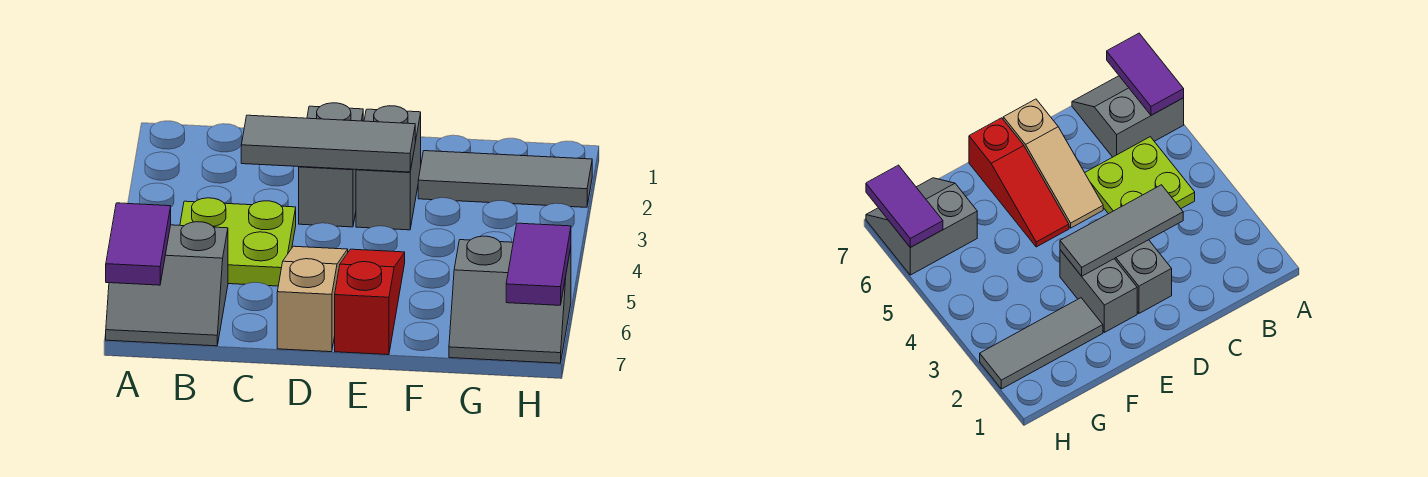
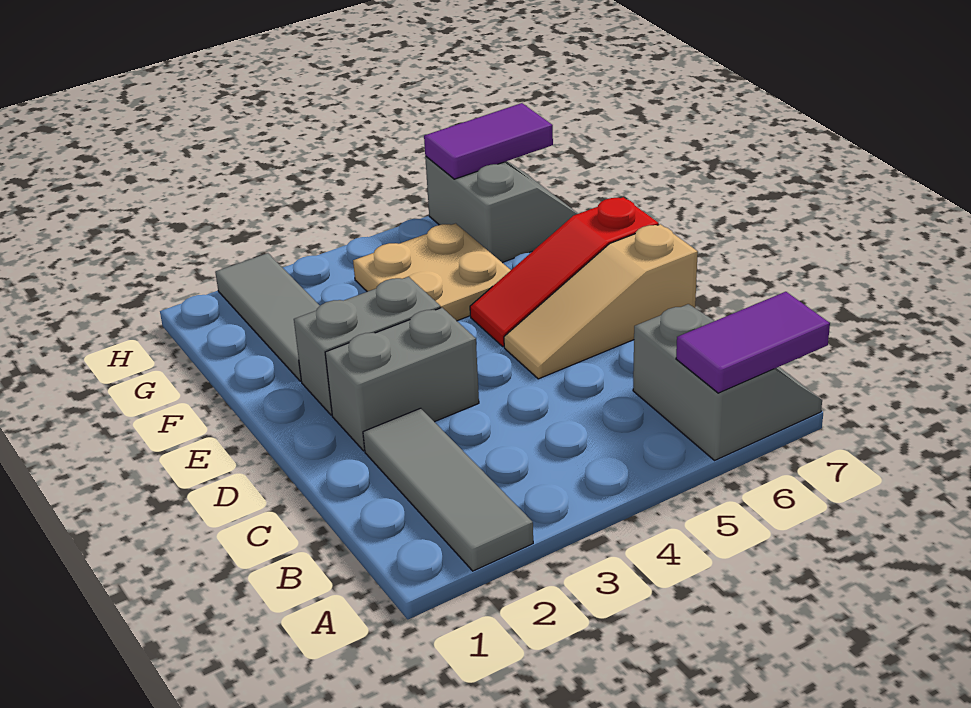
lime plate B4:C5 level 1 -> none
grey tile C3:E3 level 2 -> grey tile A2:C2 level 1
none -> tan plate F4:G5 level 1

